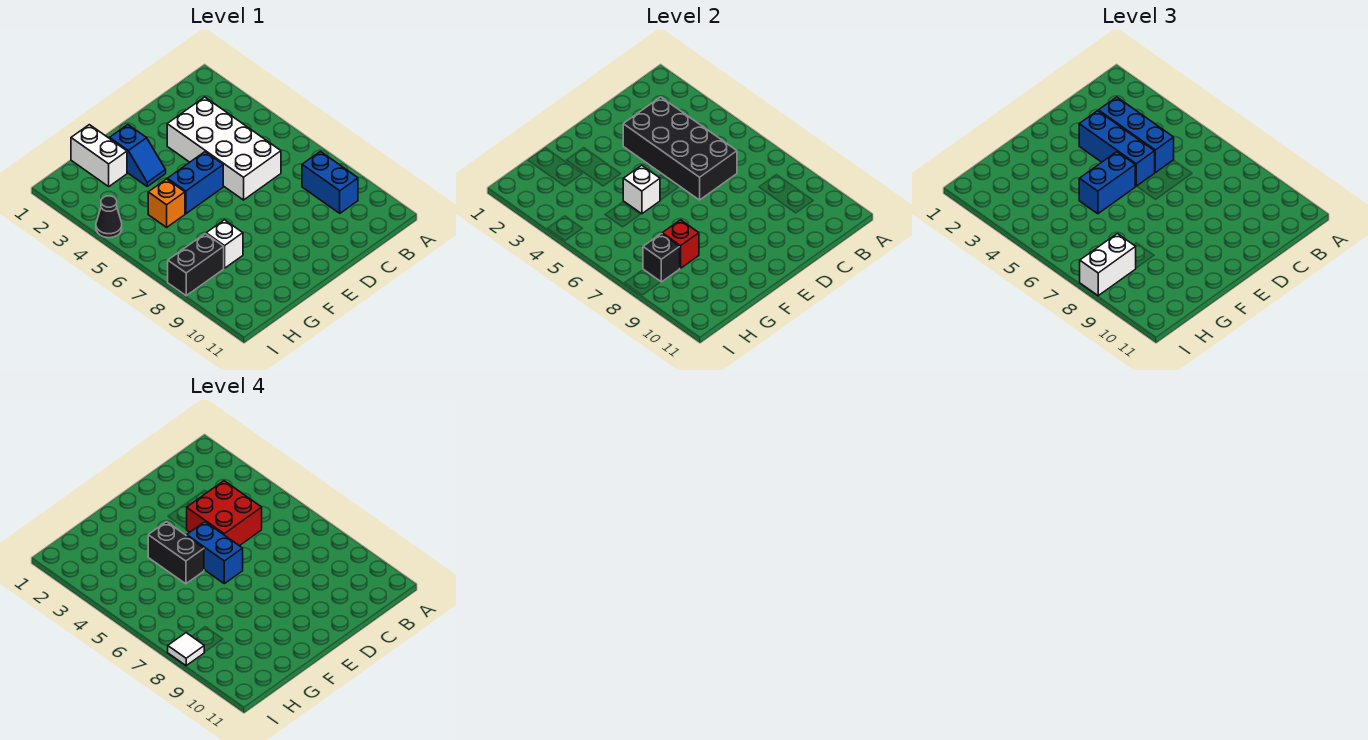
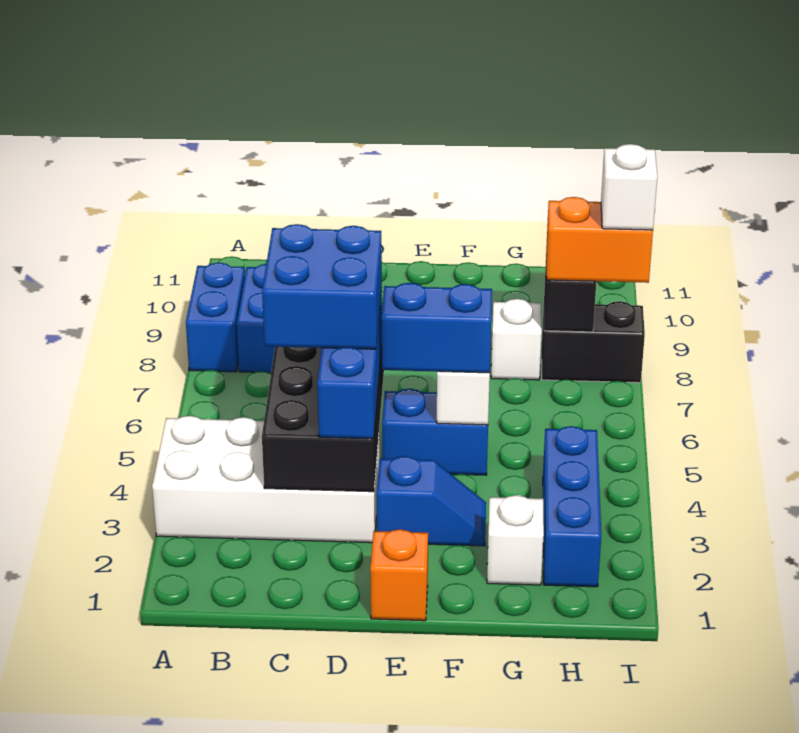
white brick C3:D6 level 1 -> white brick A3:D4 level 1
blue brick C3:C5 level 3 -> blue brick H2:H4 level 1
red brick C4:D5 level 4 -> blue brick C4:D5 level 4
blue brick E5:E6 level 4 -> blue brick A8:A9 level 1
blue slope F2:F3 level 1 top 2 -> blue slope E3:F3 level 1 top E
black brick F4:F5 level 4 -> none
white brick G1:G2 level 1 -> white brick G2 level 1
orange brick G5 level 1 -> orange brick E1 level 1
red brick G8 level 2 -> none
white brick H8:I8 level 3 -> orange brick H8:I8 level 3
black cone I4 level 1 -> none
white tile I8 level 4 -> white brick I8 level 4

